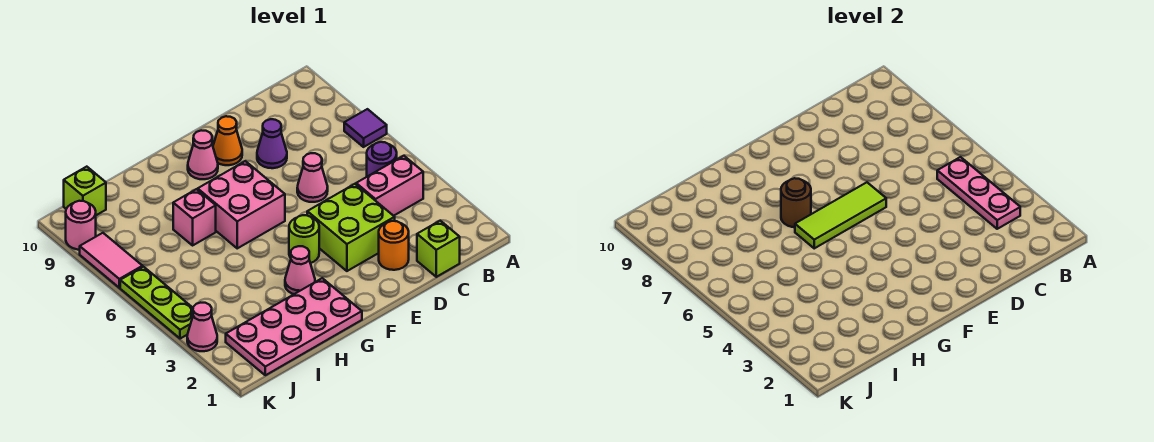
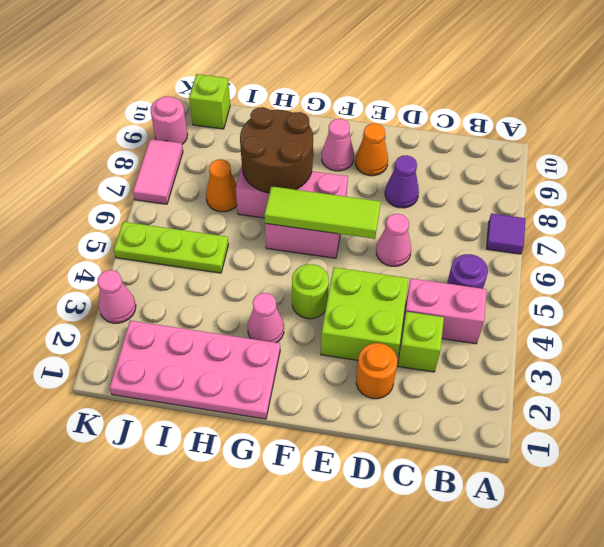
pink plate B3:B5 level 2 -> none
lime brick C1 level 1 -> lime brick C3 level 1
brown round brick G7 level 2 -> brown round brick G7:H8 level 2
none -> orange cone I7 level 1
lime plate K4:K6 level 1 -> lime plate I5:K5 level 1

